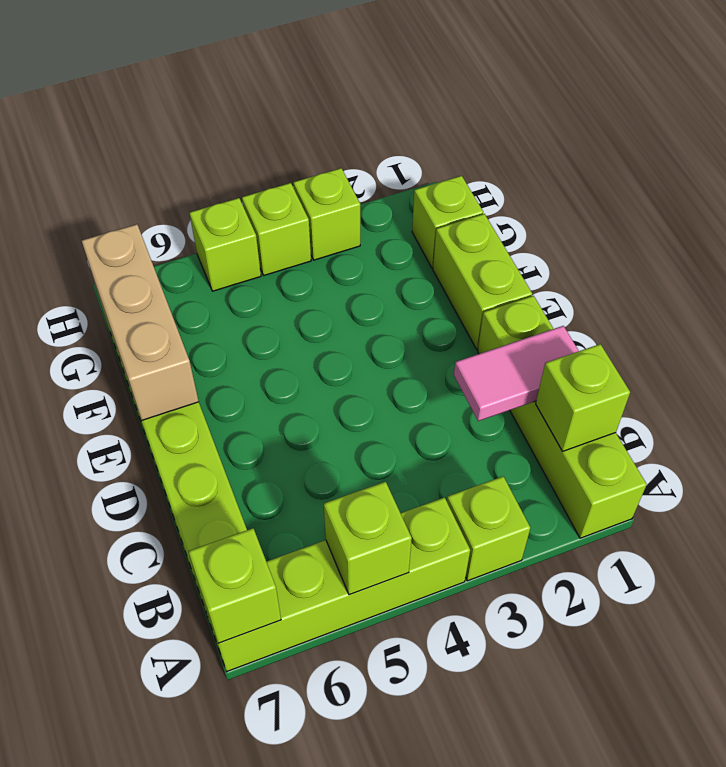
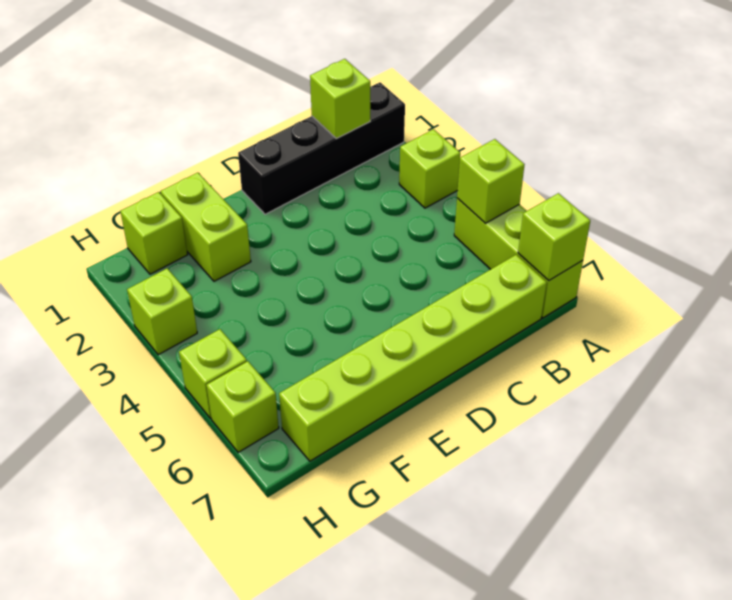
lime brick A1:D1 level 1 -> black brick A1:D1 level 1
lime brick A4:A7 level 1 -> lime brick A5:A7 level 1
pink tile C1:C2 level 2 -> none
lime brick E1:F1 level 1 -> lime brick F1:F2 level 1
tan brick E7:G7 level 2 -> none
lime brick H4 level 1 -> lime brick H6 level 1

